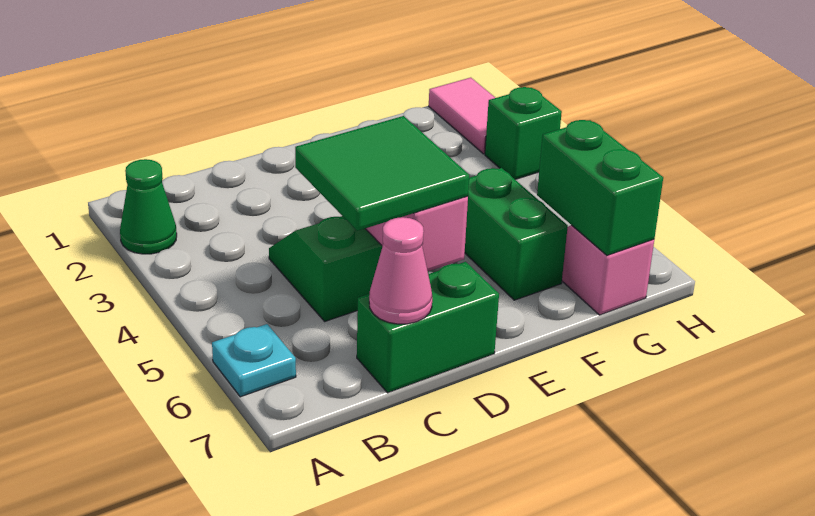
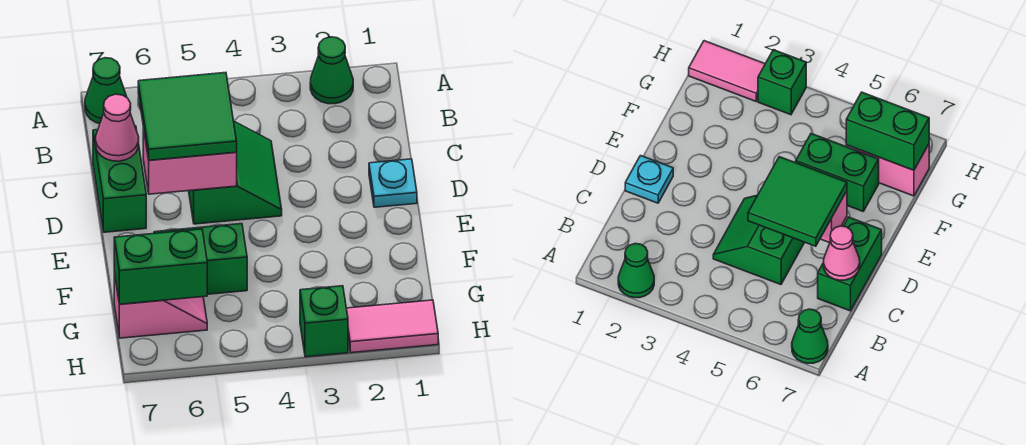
cyan plate A6 level 1 -> cyan plate D1 level 1
none -> green cone A7 level 1

